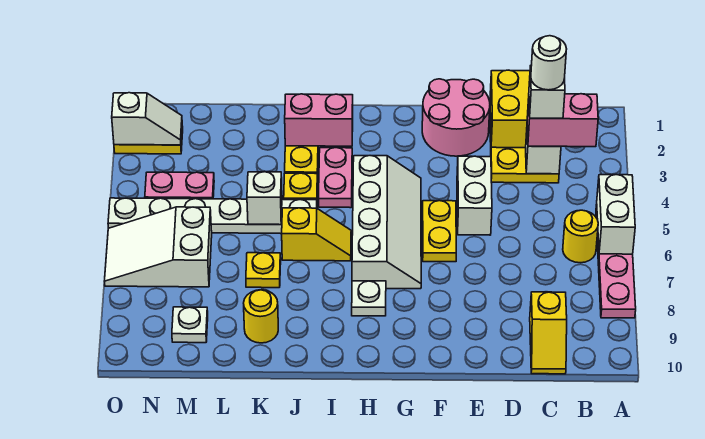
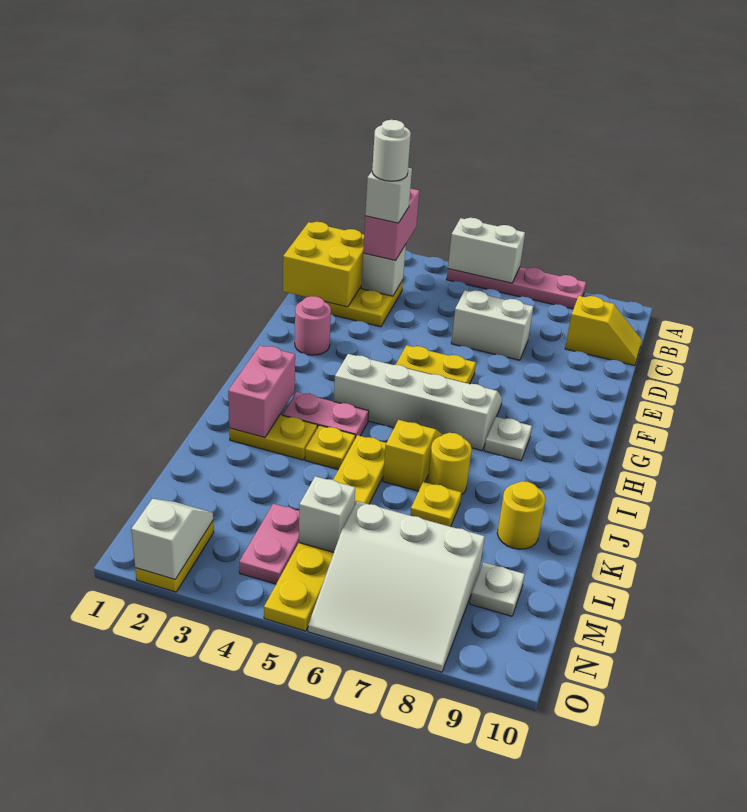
yellow round brick B6 level 1 -> yellow round brick J7 level 1
pink round brick E1:F2 level 1 -> pink round brick F2 level 1
white brick E4:E5 level 1 -> white brick D6:D7 level 1
white plate J5:O5 level 1 -> yellow plate J5:O5 level 1
white brick K5 level 2 -> white brick M5 level 2
white slope M6:O7 level 1 top M -> white slope M6:O8 level 1 top M

